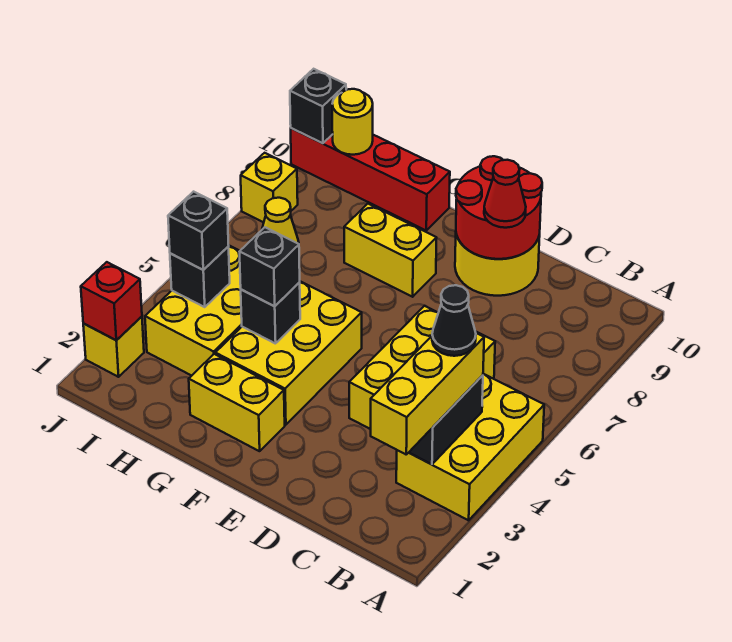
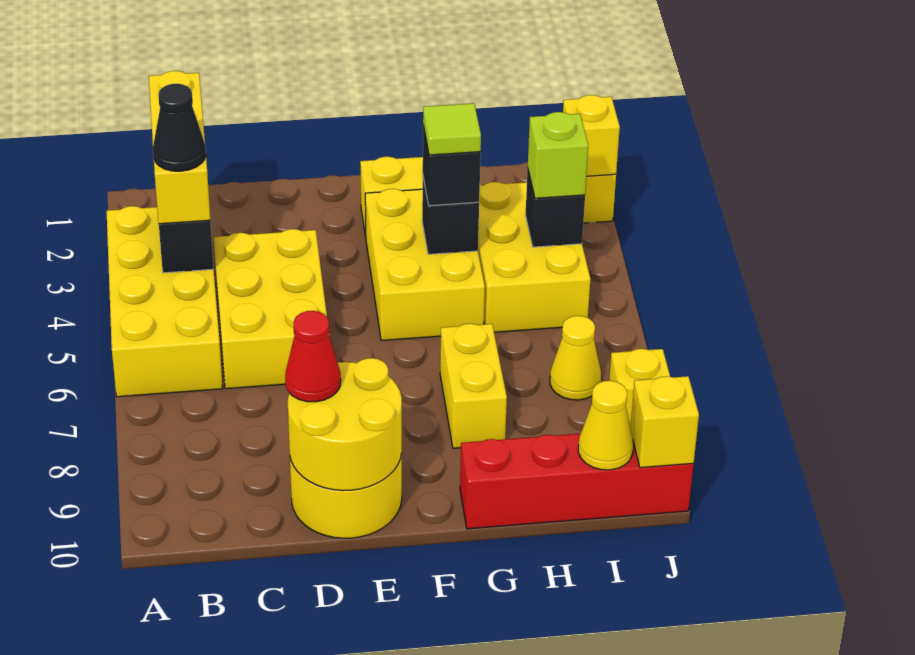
yellow brick A3:B5 level 1 -> yellow brick A3:B6 level 1
red round brick D9:E10 level 2 -> yellow round brick D9:E10 level 2
yellow brick F8:G8 level 1 -> yellow brick G7:G8 level 1
none -> lime tile G4 level 4
black brick I4 level 3 -> lime brick I4 level 3
yellow round brick I10 level 2 -> yellow cone I10 level 2
red brick J2 level 2 -> yellow brick J2 level 2
black brick J10 level 2 -> yellow brick J10 level 2

